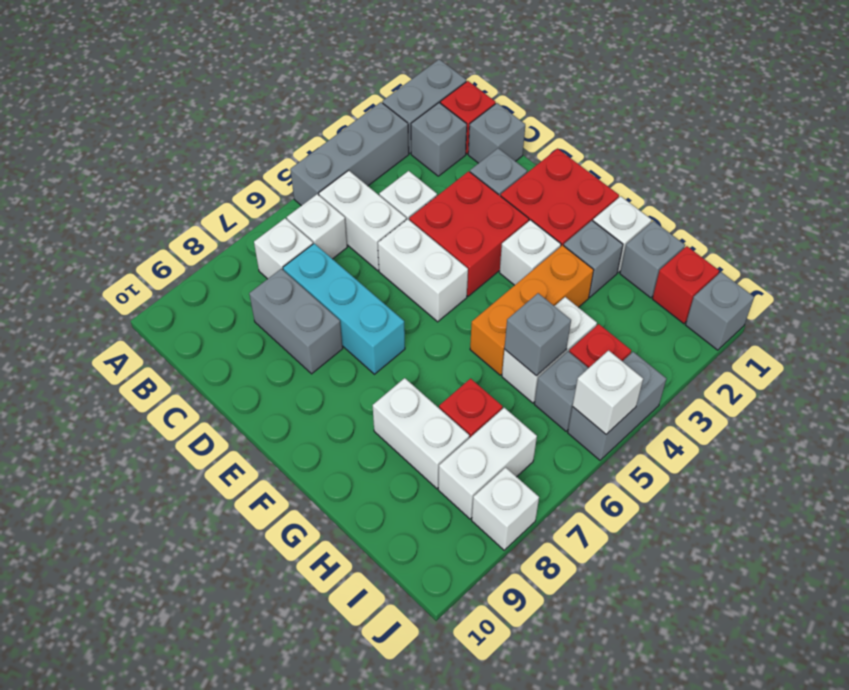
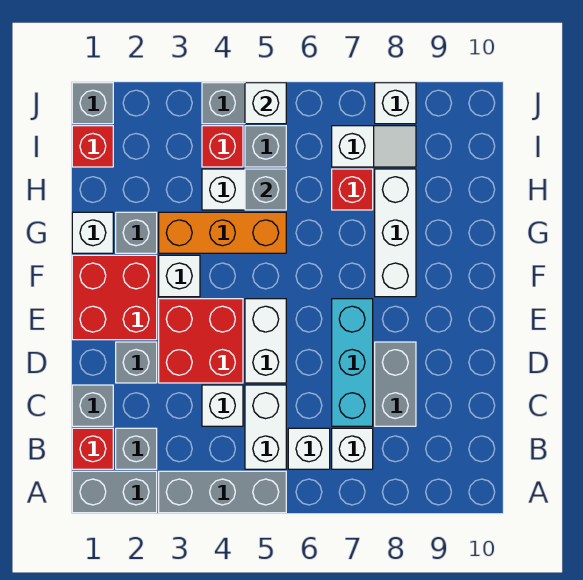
white brick G8:H8 level 1 -> white brick F8:H8 level 1
grey brick H1 level 1 -> none
white brick I7:I8 level 1 -> white slope I7:I8 level 1 top 7

